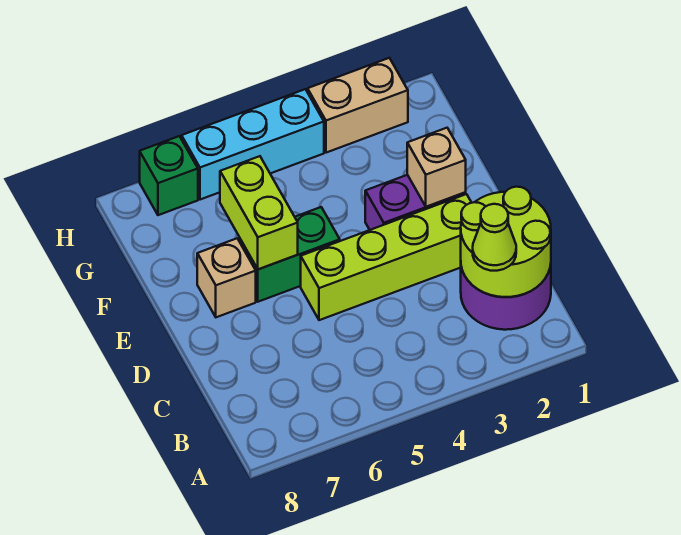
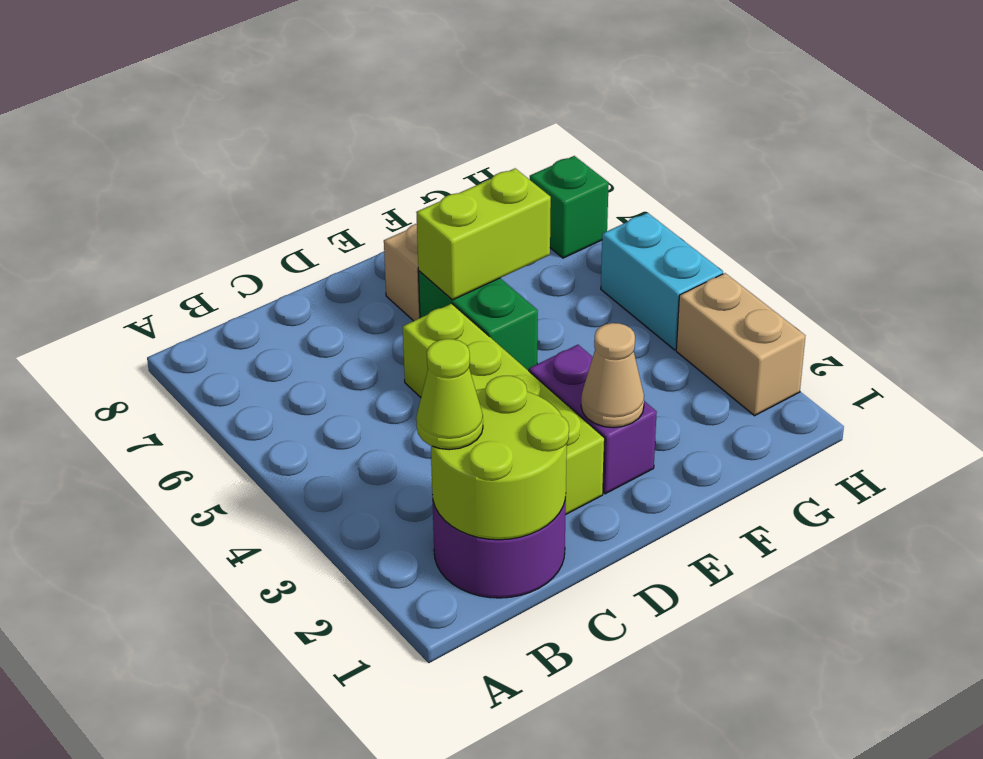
tan brick E2 level 2 -> tan cone E2 level 2
cyan brick H4:H6 level 1 -> cyan brick H4:H5 level 1

